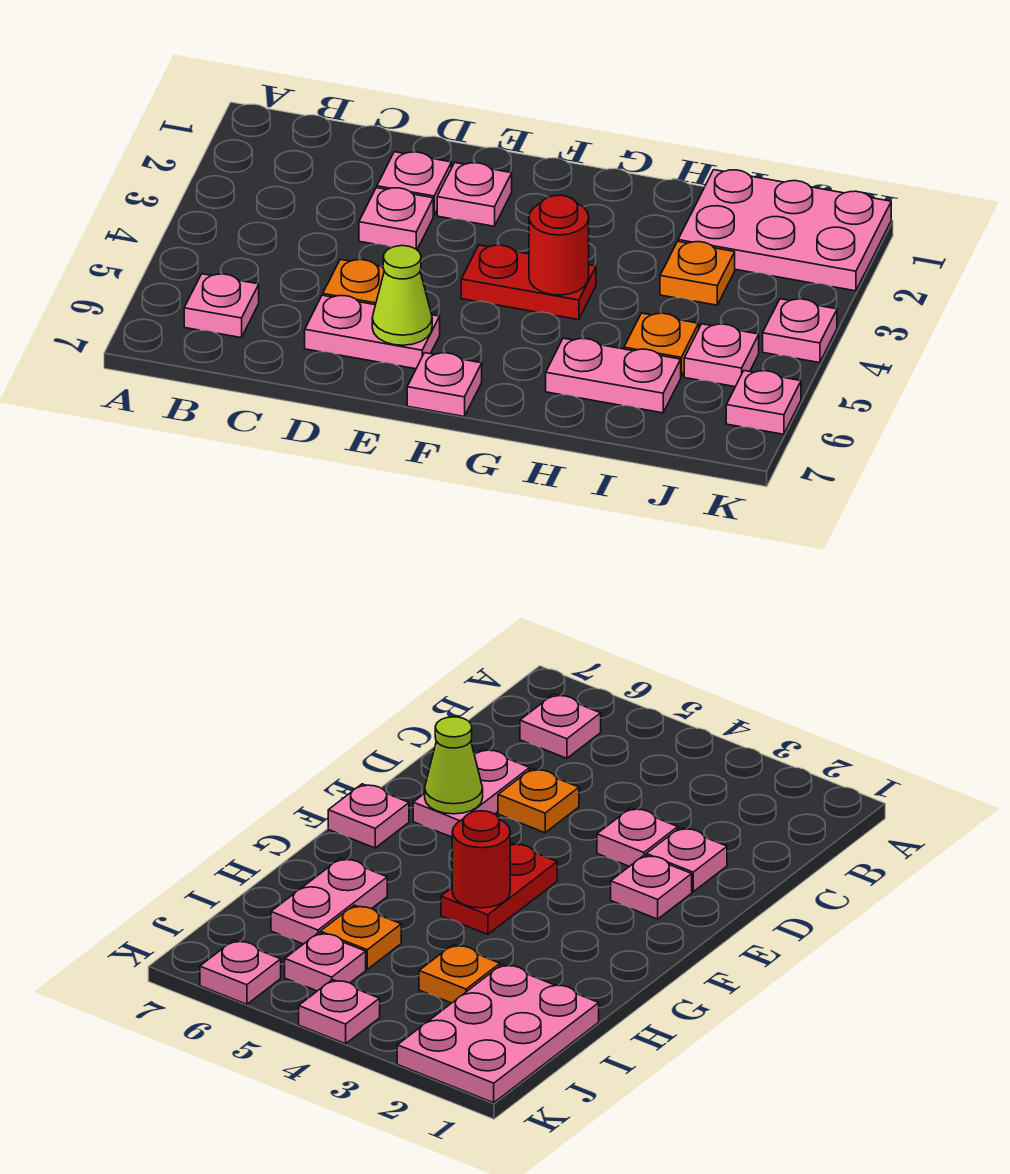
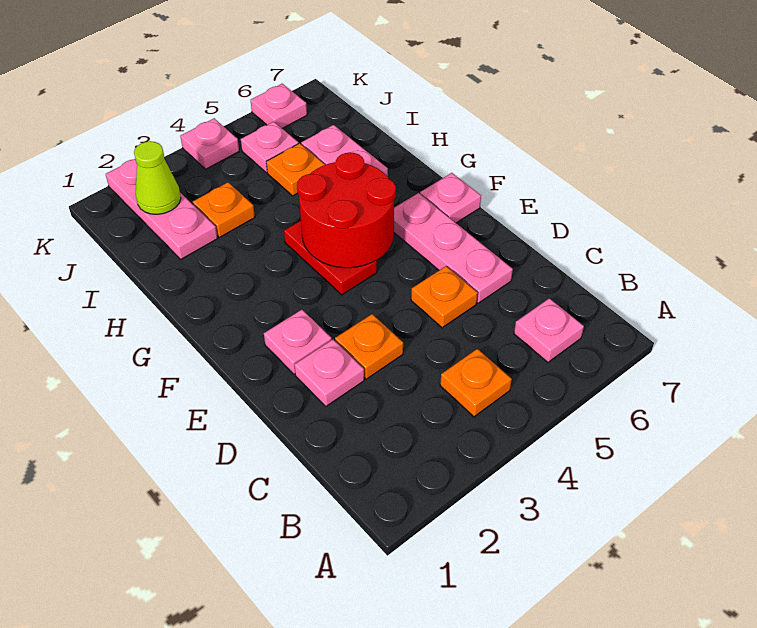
none -> orange plate B4 level 1
pink plate D3 level 1 -> orange plate D3 level 1
pink plate D6:E6 level 1 -> pink plate D6:F6 level 1
lime cone E6 level 2 -> lime cone J2 level 2
red round brick G4 level 2 -> red round brick F4:G5 level 2
pink plate I1:K2 level 1 -> pink plate I2:K2 level 1

